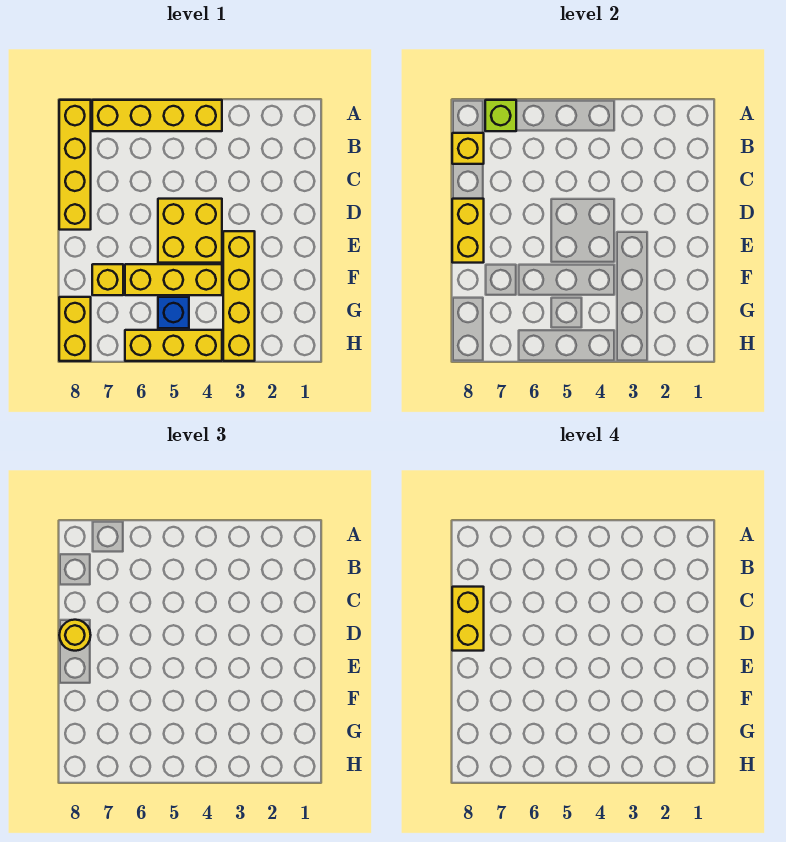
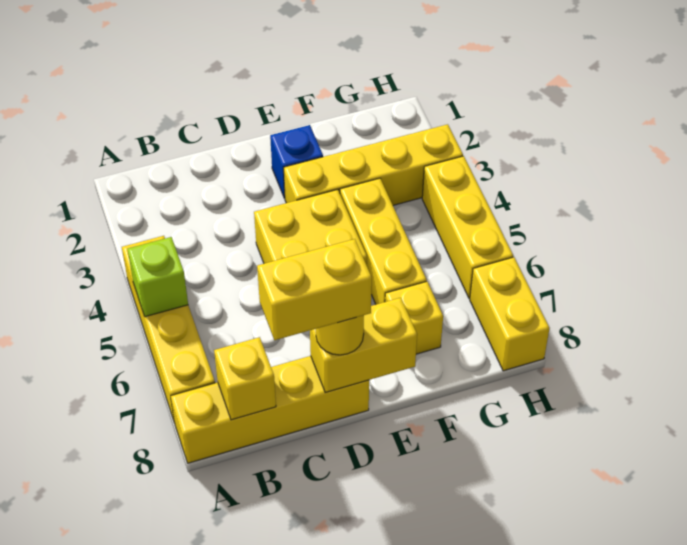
lime brick A7 level 2 -> lime brick A5 level 2
blue brick G5 level 1 -> blue brick E2 level 1
yellow brick G8:H8 level 1 -> yellow brick H7:H8 level 1

